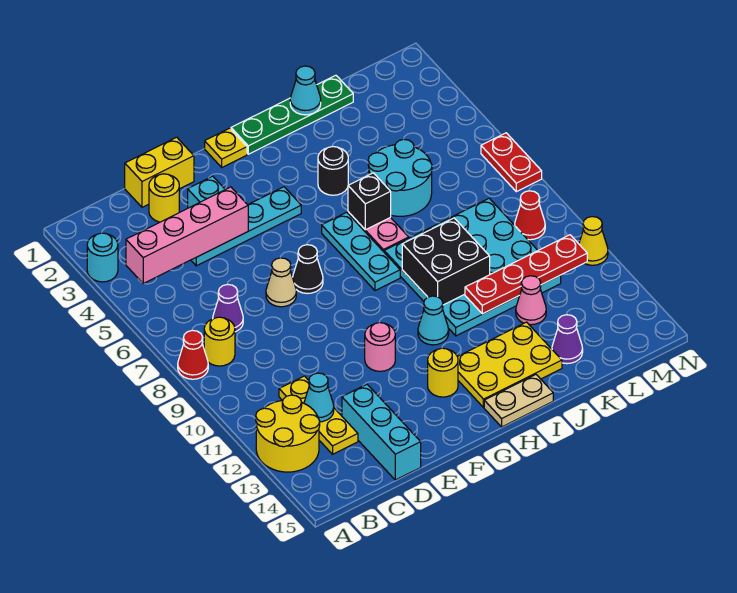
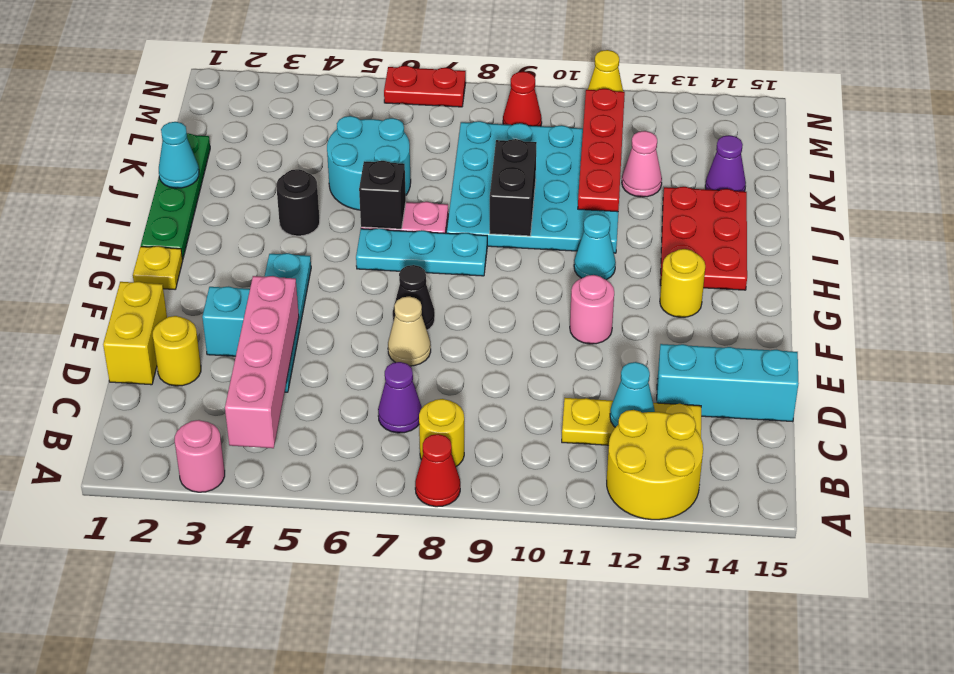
cyan round brick A3 level 1 -> pink round brick A3 level 1
yellow plate H13:J14 level 1 -> red plate H13:J14 level 1
tan plate H15:I15 level 1 -> none
black brick I9:J10 level 2 -> black brick I9:J9 level 2

